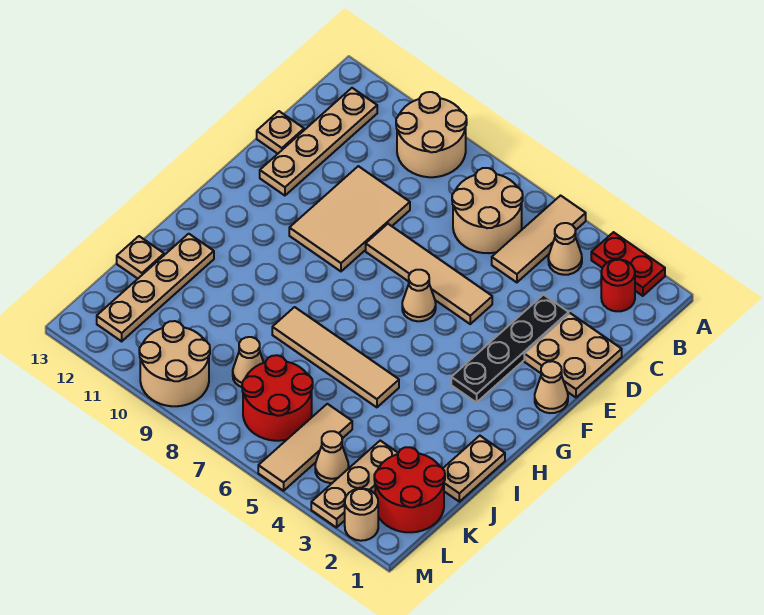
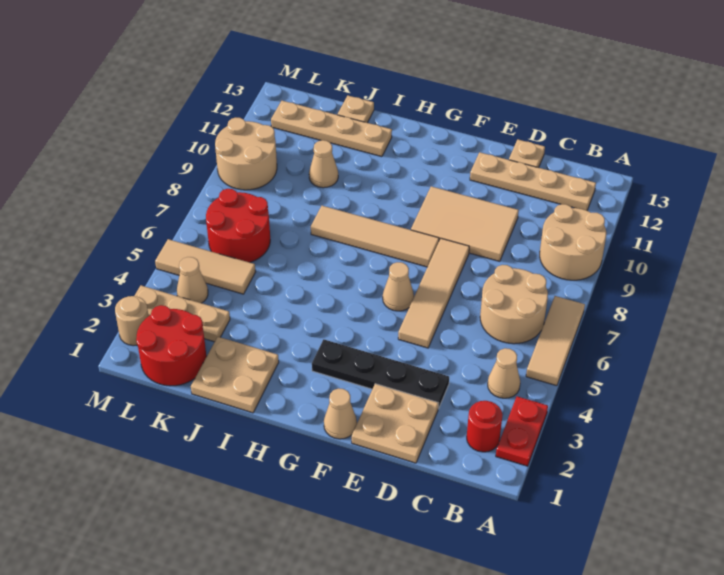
tan tile A5:C5 level 1 -> tan tile A5:A7 level 1
tan plate I1:J1 level 1 -> tan plate I1:J2 level 1
tan tile I5:I8 level 1 -> tan tile F8:I8 level 1
tan cone K8 level 1 -> tan cone J10 level 1

